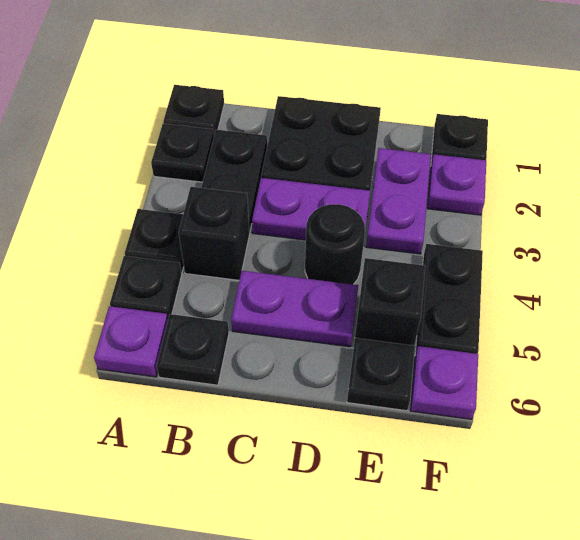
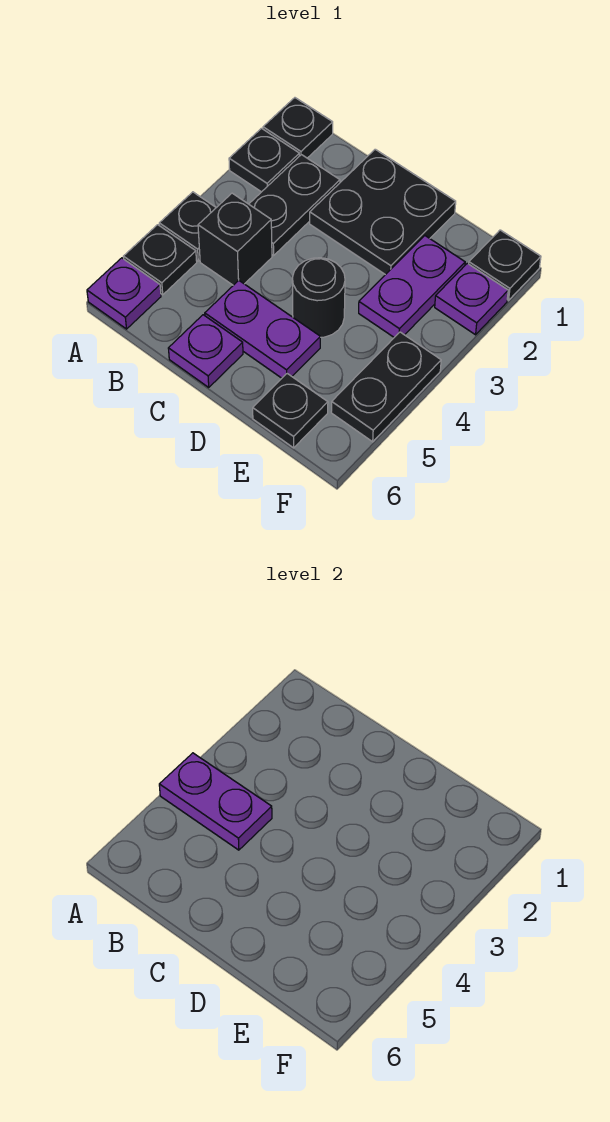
black plate B6 level 1 -> none
purple plate C3:D3 level 1 -> purple plate A4:B4 level 2
black brick E5 level 1 -> none
purple plate F6 level 1 -> purple plate C6 level 1

